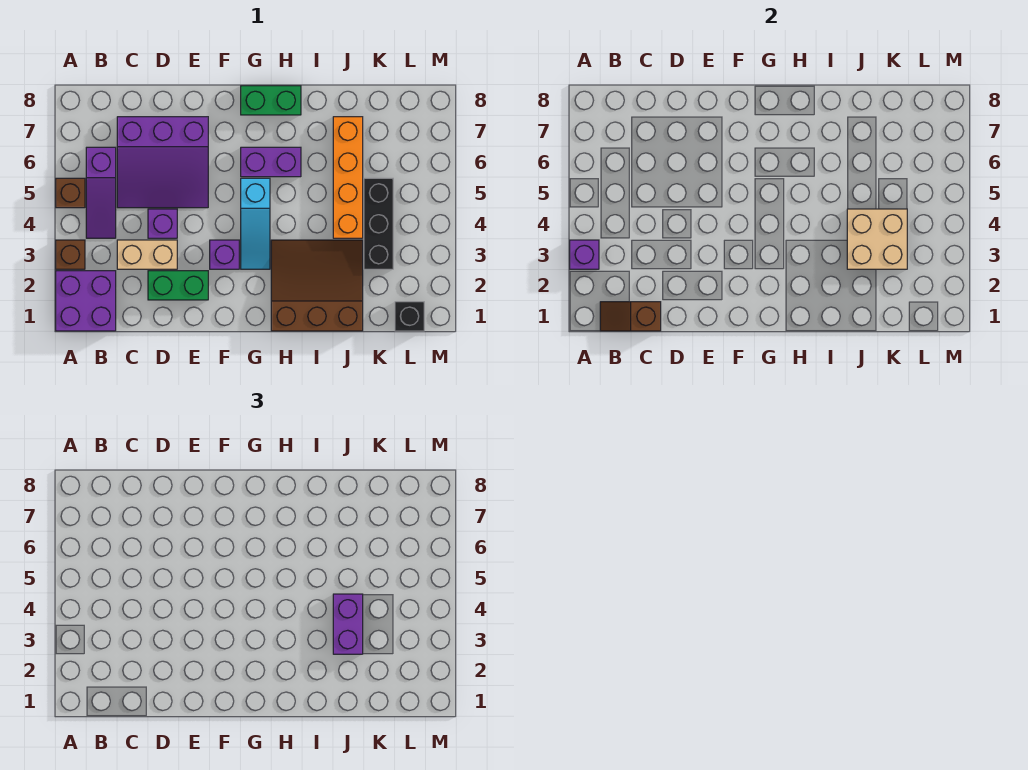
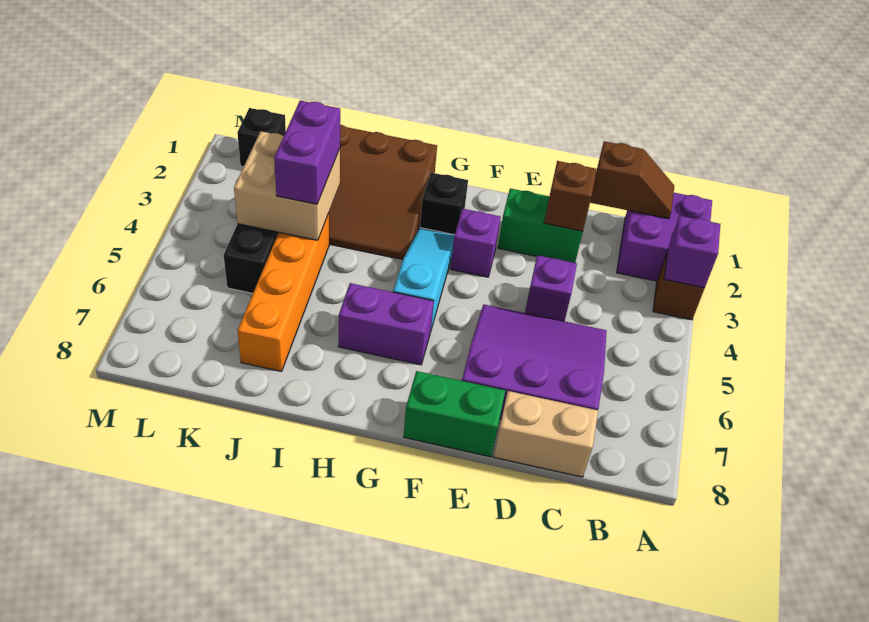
brown brick A5 level 1 -> brown brick D2 level 2
purple slope B4:B6 level 1 top 6 -> none
tan brick C3:D3 level 1 -> tan brick C8:D8 level 1
none -> black brick G2 level 1
green brick G8:H8 level 1 -> green brick E8:F8 level 1

